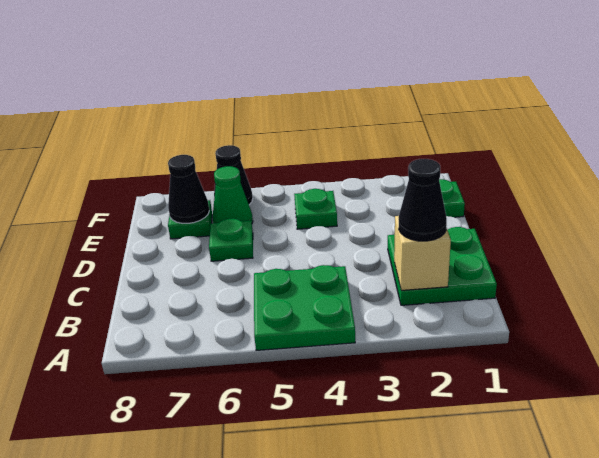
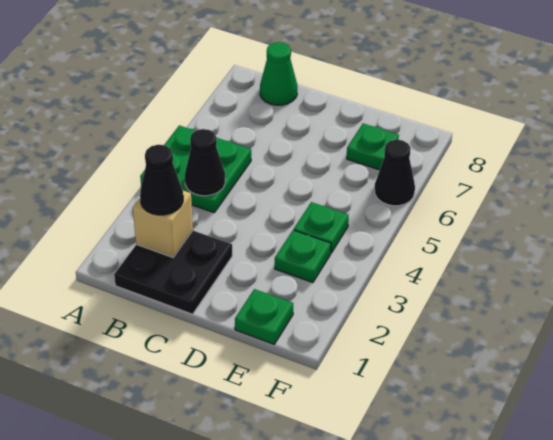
green plate B1:C2 level 1 -> black plate B1:C2 level 1
green plate D6 level 1 -> green plate E3 level 1
green cone E6 level 1 -> green cone B8 level 1
black cone E7 level 2 -> black cone B4 level 2

